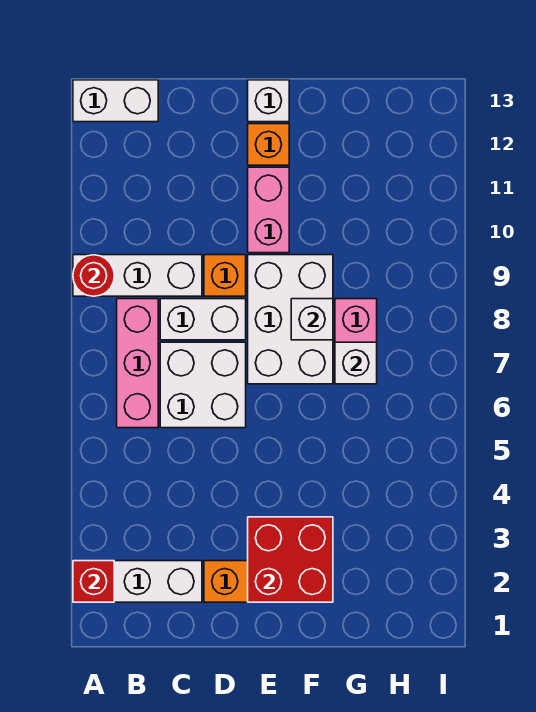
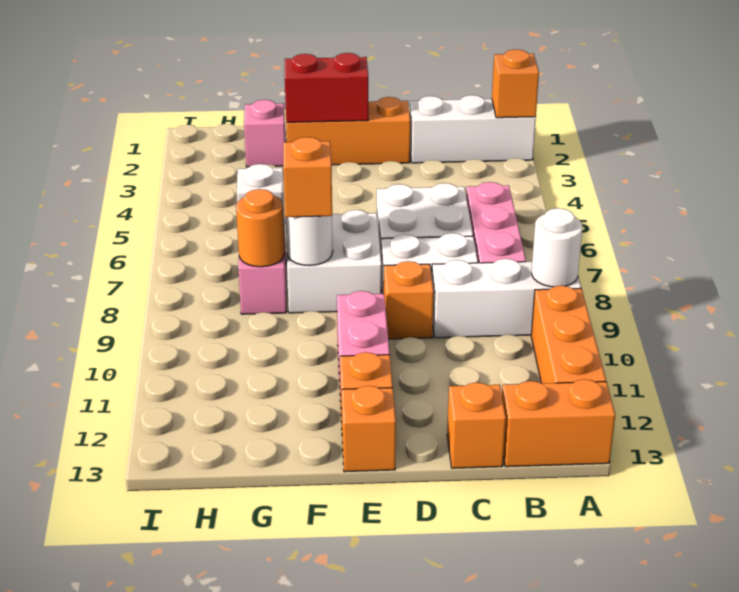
red brick A2 level 2 -> orange brick A2 level 2
red round brick A9 level 2 -> white round brick A9 level 2
none -> orange brick A10:A12 level 1
white brick A13:B13 level 1 -> orange brick A13:B13 level 1
none -> orange brick C13 level 1
red brick E2:F3 level 2 -> red brick E2:F2 level 2
white brick E7:F9 level 1 -> white brick E7:F8 level 1
white brick E13 level 1 -> orange brick E13 level 1
white brick F8 level 2 -> white round brick F8 level 2
none -> orange brick F8 level 3
none -> pink brick G2 level 1
none -> orange round brick G8 level 2

